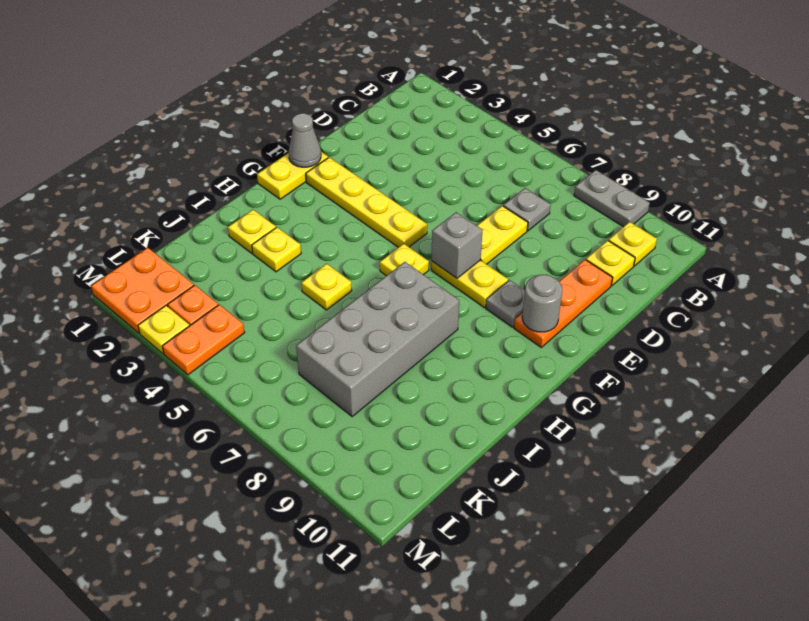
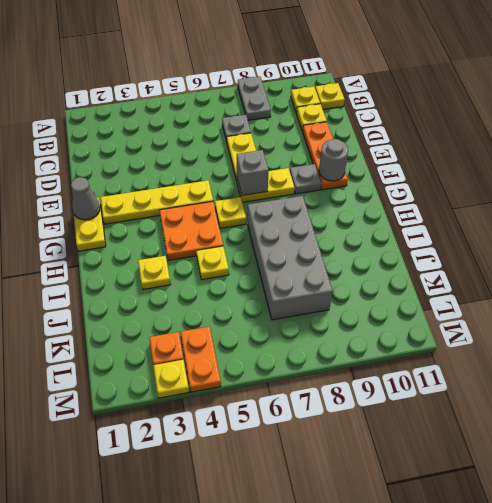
grey plate A8:A9 level 1 -> grey plate A8:B8 level 1
yellow plate I2 level 1 -> yellow plate B11 level 1
orange plate L1:M2 level 1 -> orange plate G4:H5 level 1

